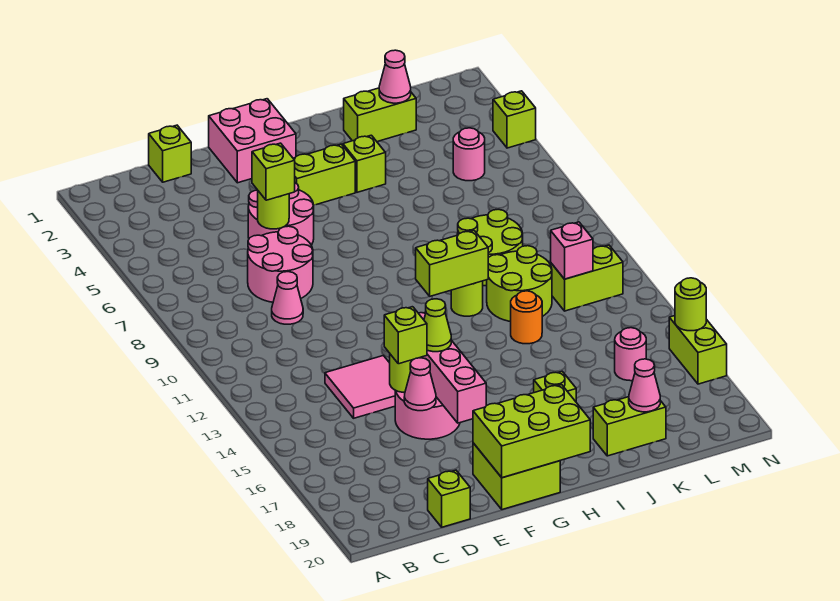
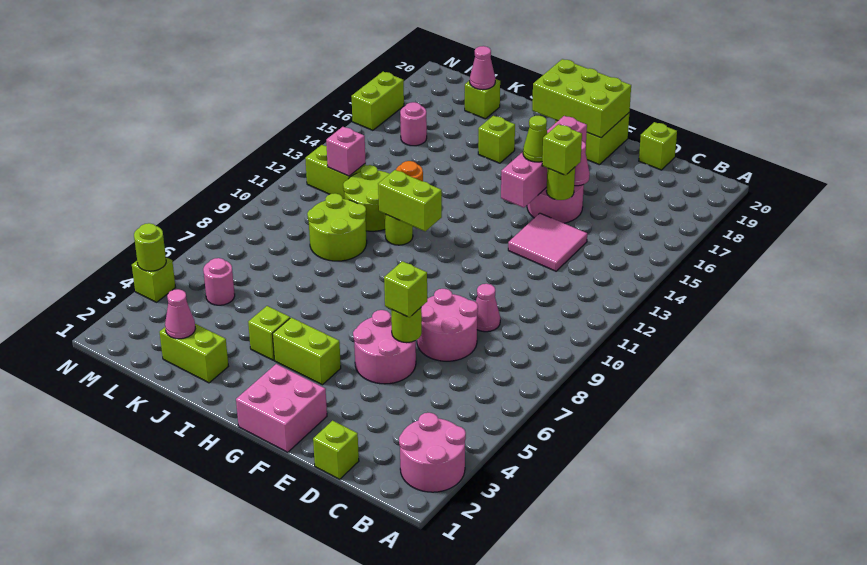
none -> pink round brick A2:B3 level 1
lime brick J19:K19 level 1 -> lime brick K19 level 1
lime round brick N16 level 2 -> lime round brick N4 level 2

